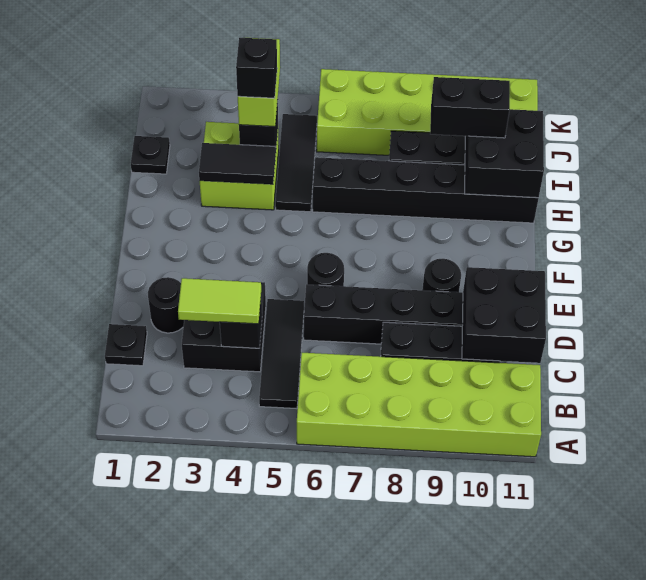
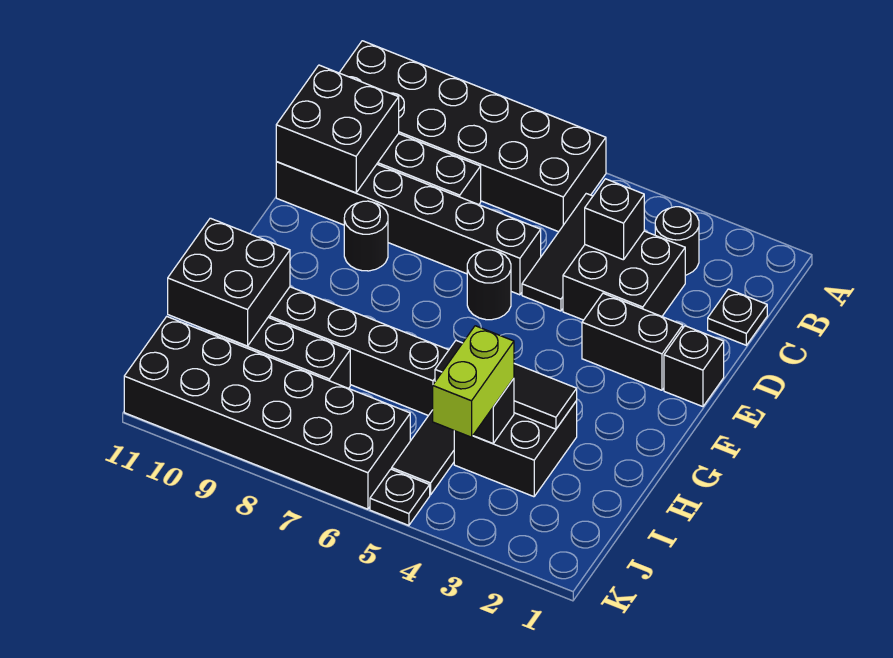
lime brick A6:B11 level 1 -> black brick A6:B11 level 1
lime tile C3:C4 level 3 -> none
black round brick D2 level 1 -> black round brick B3 level 1
lime brick H3:I4 level 1 -> black brick H3:I4 level 1
black tile H3:H4 level 2 -> black tile H3:H5 level 2
black plate I1 level 1 -> black plate K5 level 1
black brick I4 level 4 -> black brick E1 level 1
black brick I9:I10 level 3 -> black brick E2:E3 level 1
lime brick J6:K11 level 1 -> black brick J6:K11 level 1

